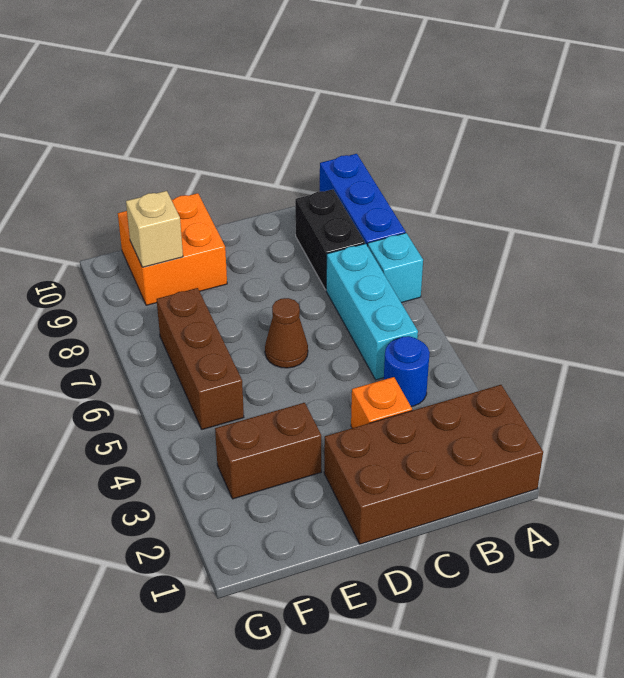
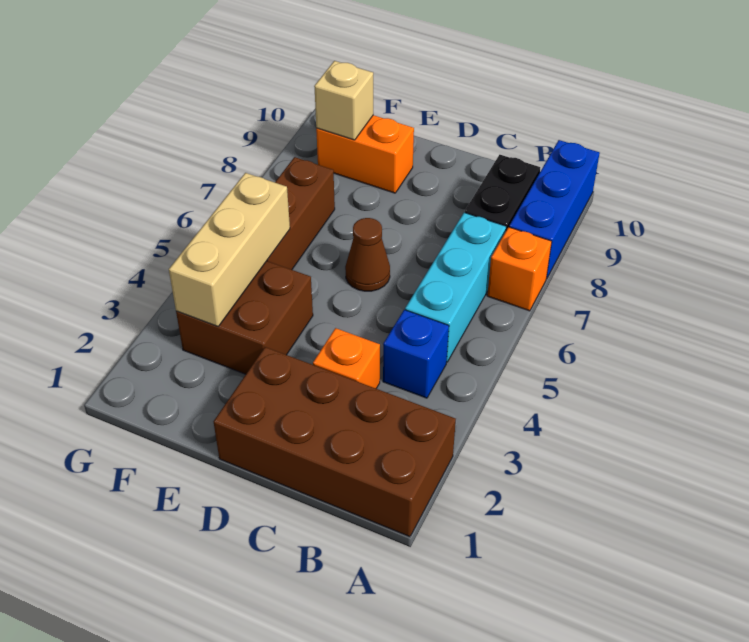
cyan brick A7 level 1 -> orange brick A7 level 1
blue round brick B4 level 1 -> blue brick B4 level 1
brown brick E3:F3 level 1 -> brown brick E3:F4 level 1
orange brick E9:F10 level 1 -> orange brick E9:F9 level 1
none -> tan brick F3:F5 level 2

